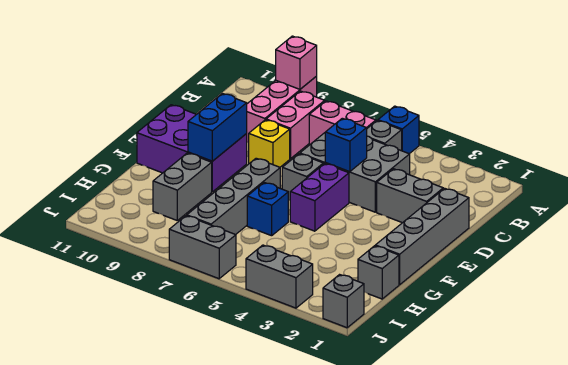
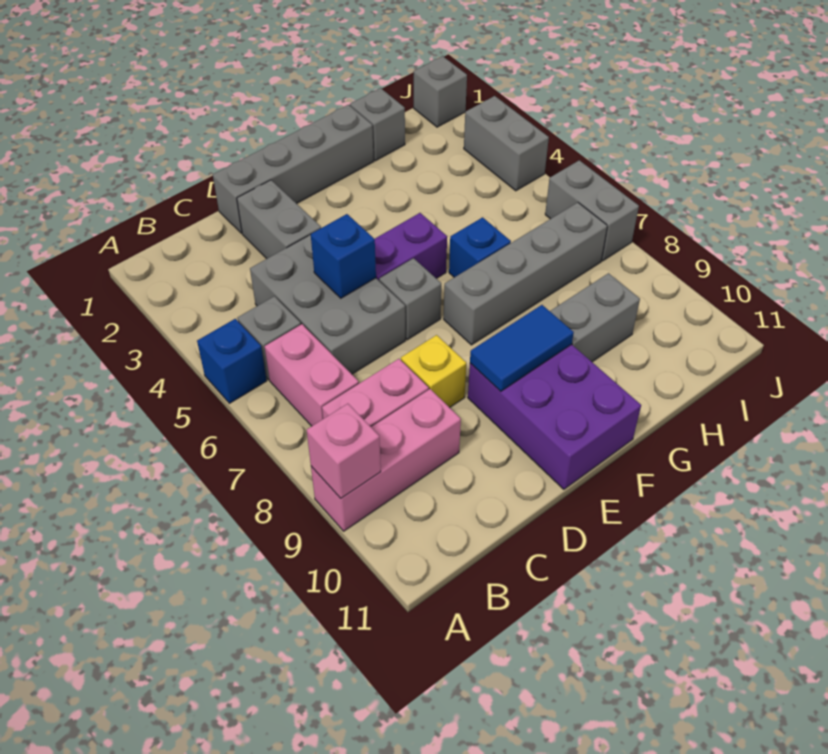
blue brick E9:F9 level 2 -> blue tile E9:F9 level 2

